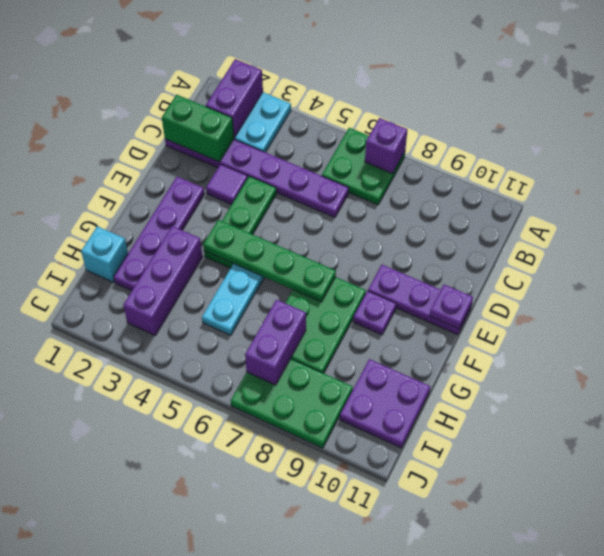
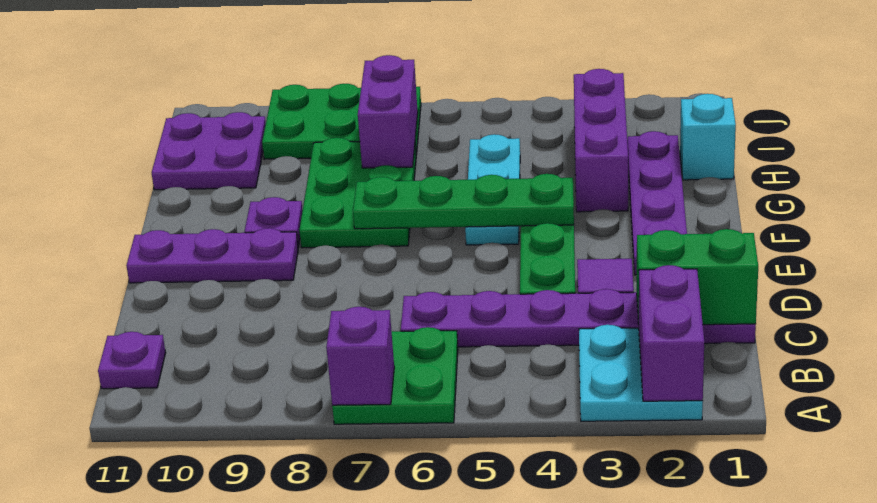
purple plate E11 level 2 -> purple plate B11 level 1

